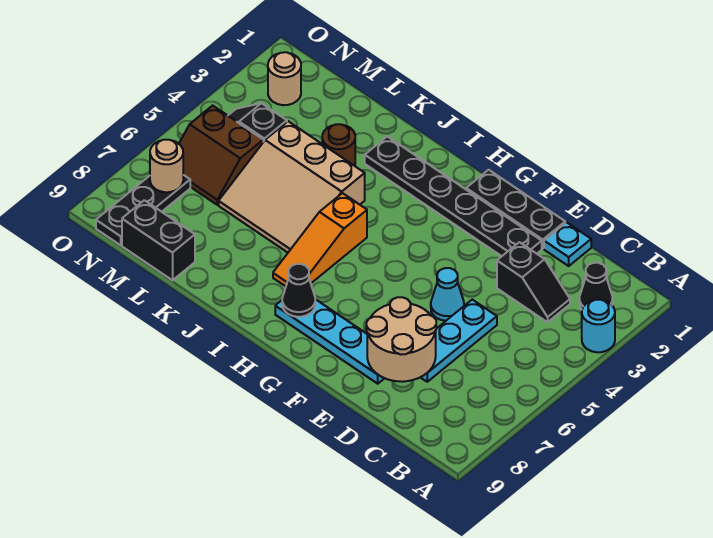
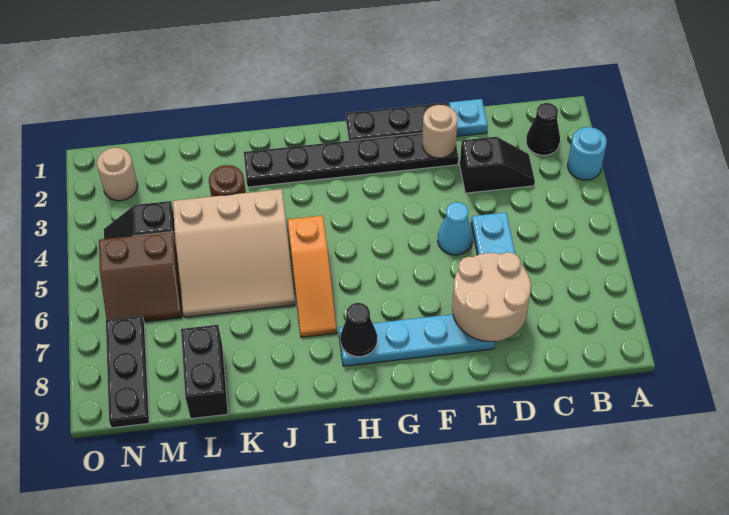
black brick L9:M9 level 1 -> black brick L8:L9 level 1
tan round brick N7 level 2 -> tan round brick E2 level 2

